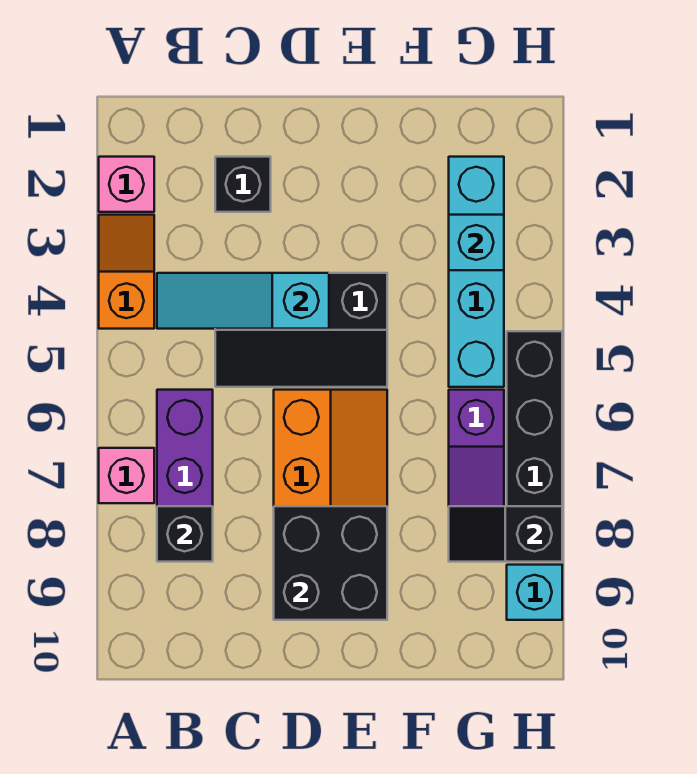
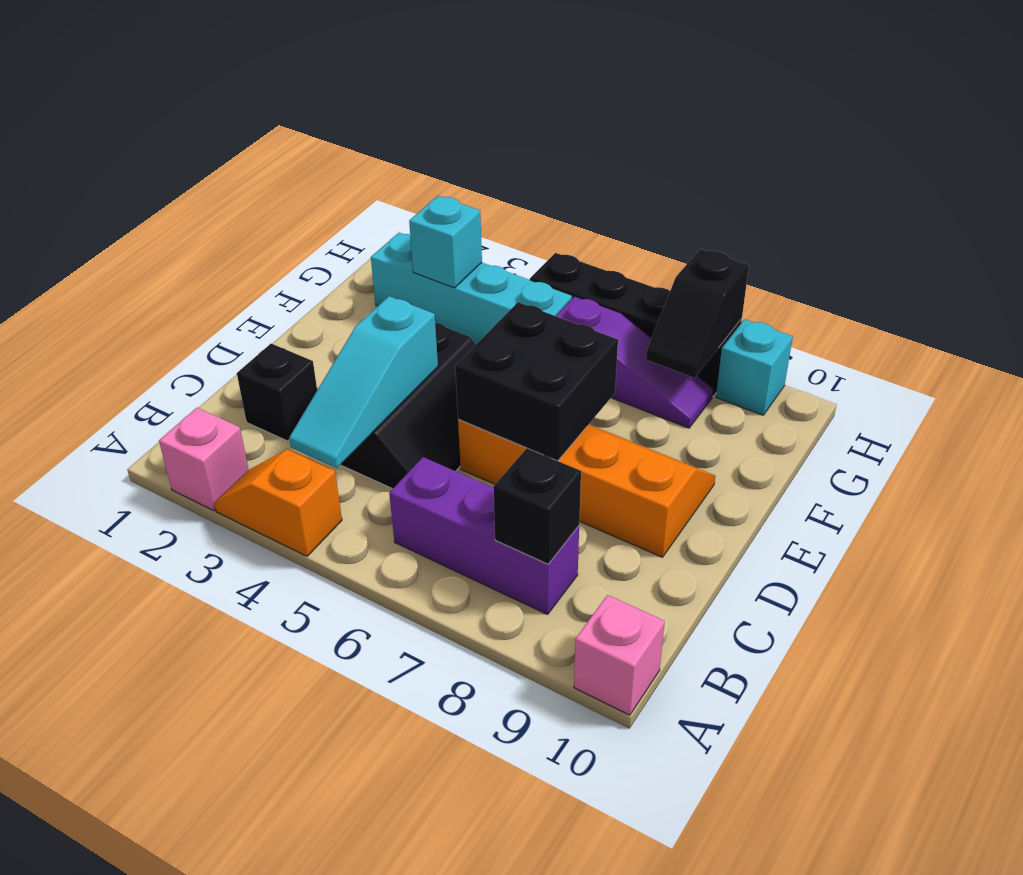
pink brick A7 level 1 -> pink brick A10 level 1
black brick D8:E9 level 2 -> black brick D6:E7 level 2

